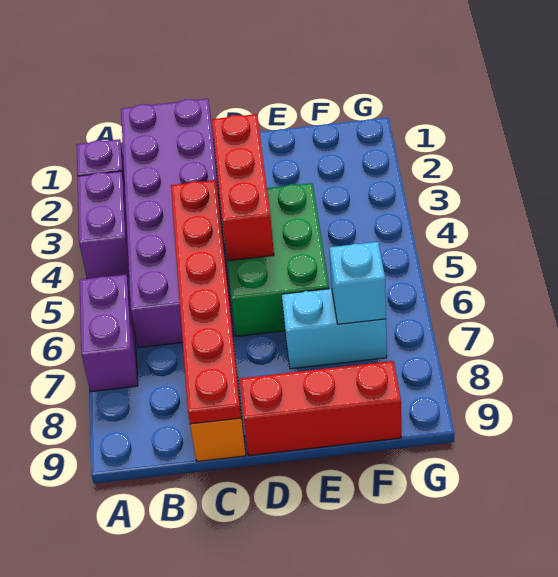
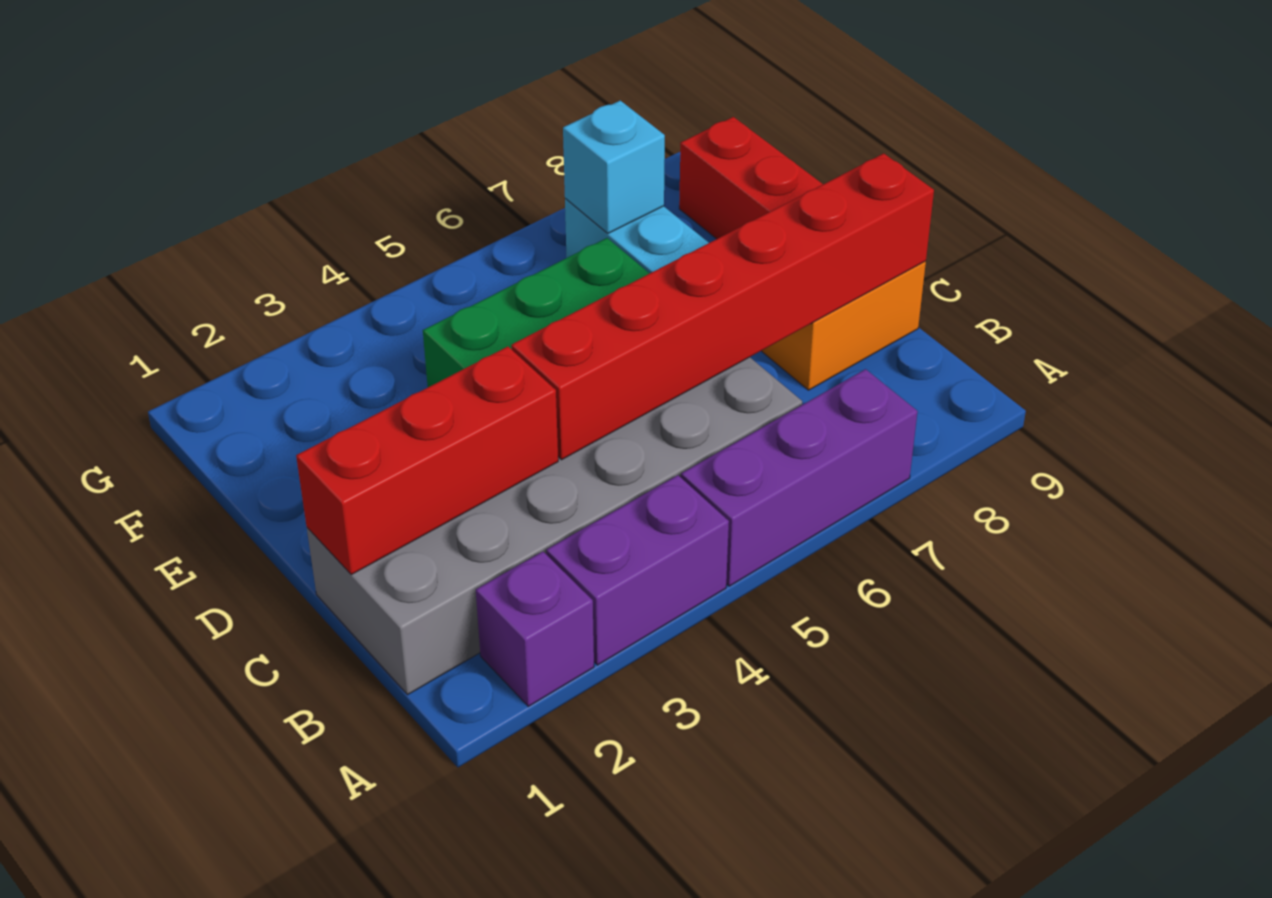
purple brick A6:A7 level 1 -> purple brick A5:A7 level 1
purple brick B1:C6 level 1 -> grey brick B1:C6 level 1
red plate C4:C9 level 2 -> red brick C4:C9 level 2
red brick D3:D5 level 2 -> red brick C1:C3 level 2

